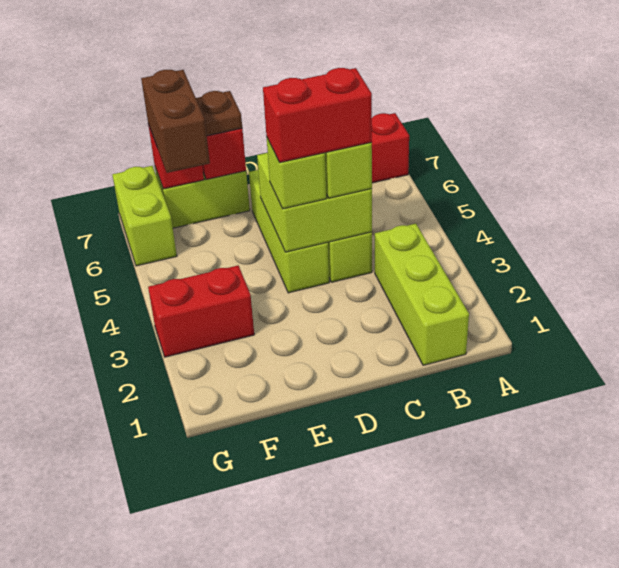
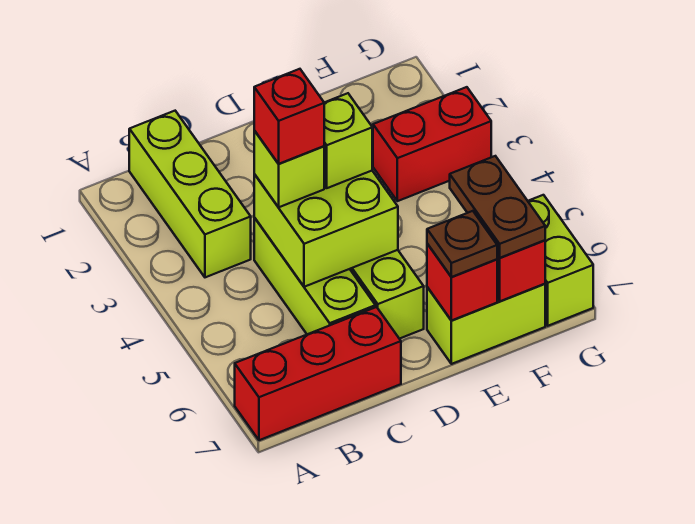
red brick C4:D4 level 4 -> red brick C4 level 4
brown brick F6:F7 level 3 -> brown plate F6:F7 level 3

